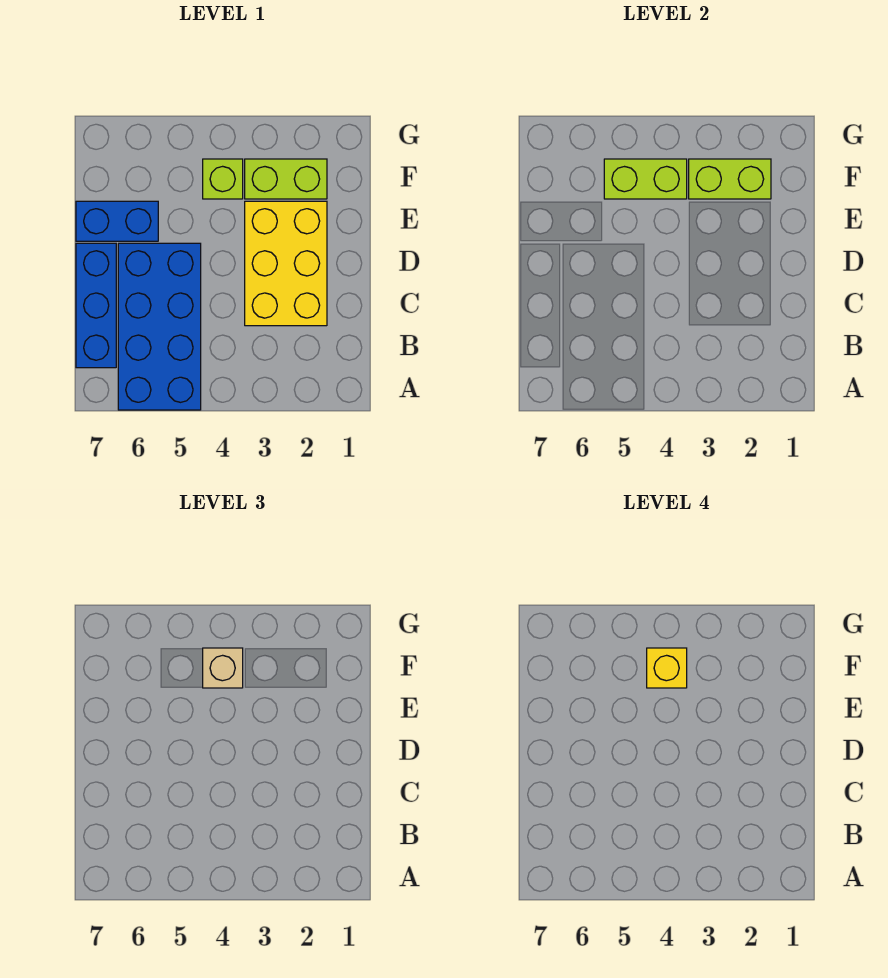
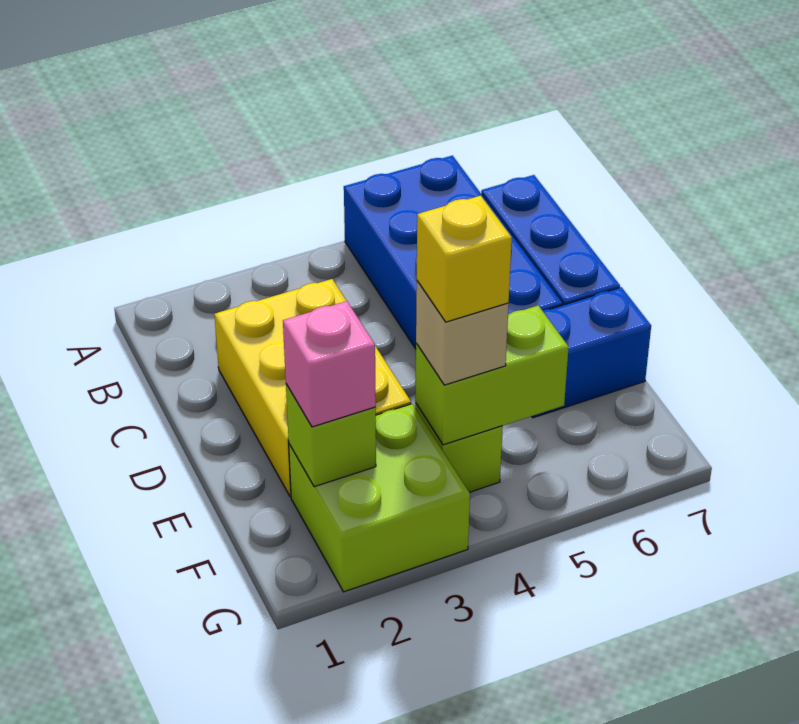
lime brick F2:F3 level 1 -> lime brick F2:G3 level 1
lime brick F2:F3 level 2 -> lime brick F2 level 2
none -> pink brick F2 level 3

